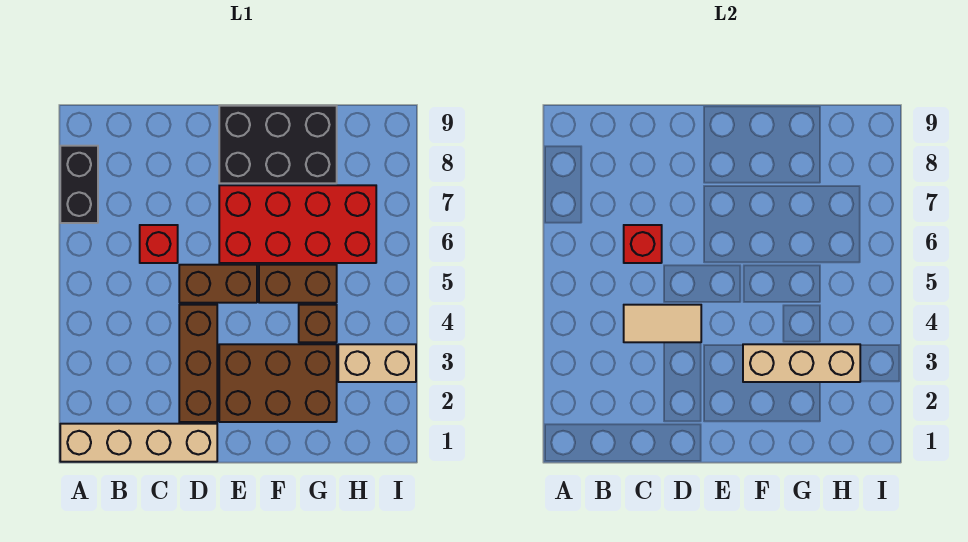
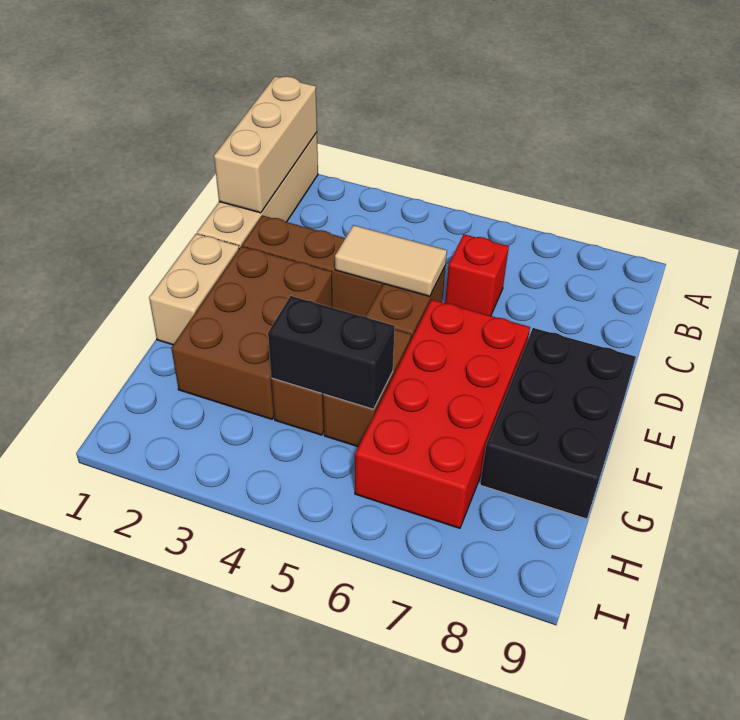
black brick A7:A8 level 1 -> black brick G4:G5 level 2
tan tile C4:D4 level 2 -> tan tile D4:D5 level 2
red brick C6 level 2 -> none
tan brick F3:H3 level 2 -> tan brick A1:C1 level 2
tan brick H3:I3 level 1 -> tan brick E1:F1 level 1

